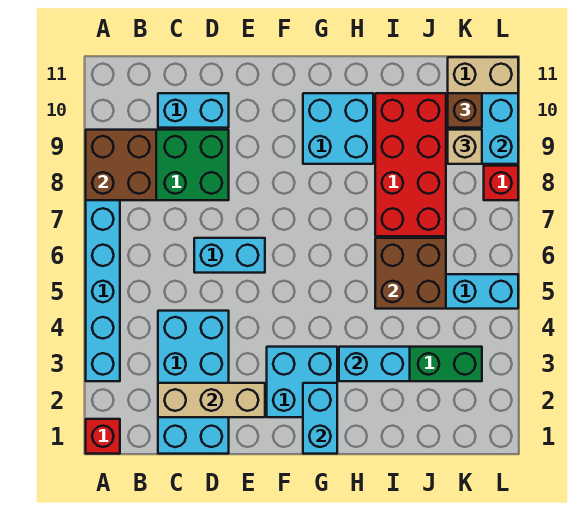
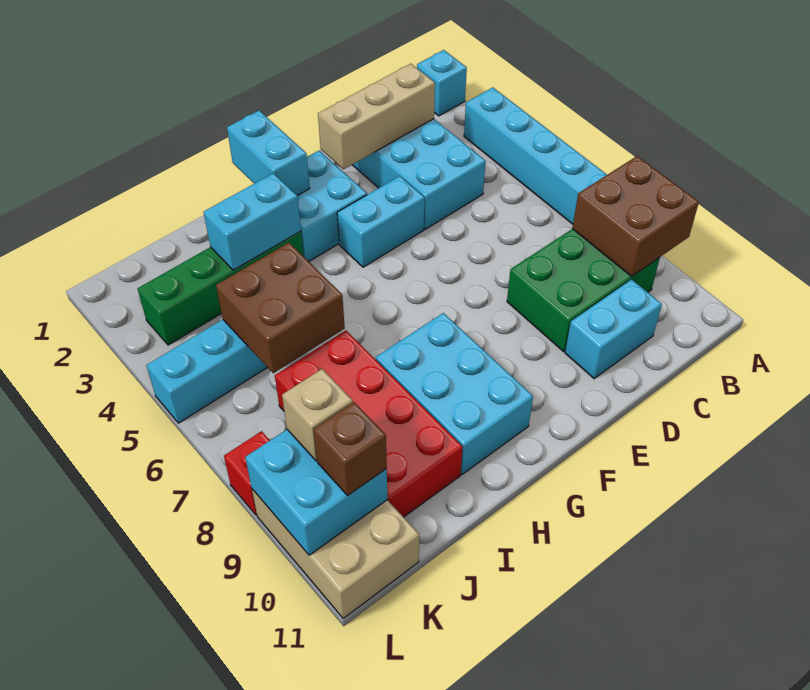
red brick A1 level 1 -> cyan brick A1 level 1
cyan brick D6:E6 level 1 -> cyan brick E4:F4 level 1
cyan brick G9:H10 level 1 -> cyan brick G8:H10 level 1

